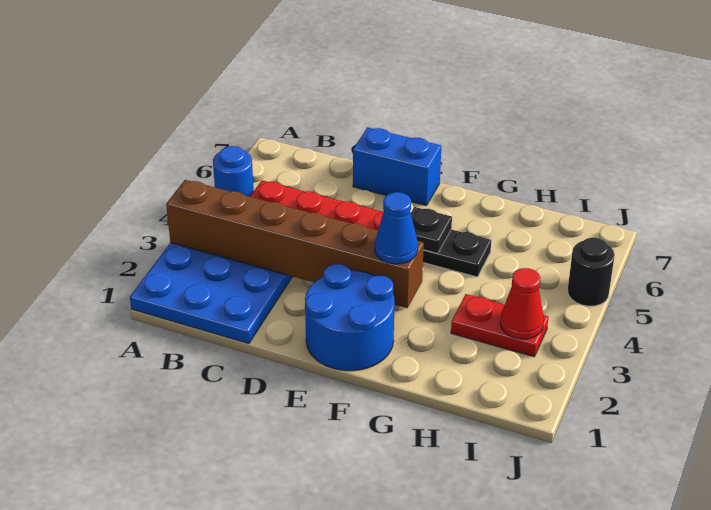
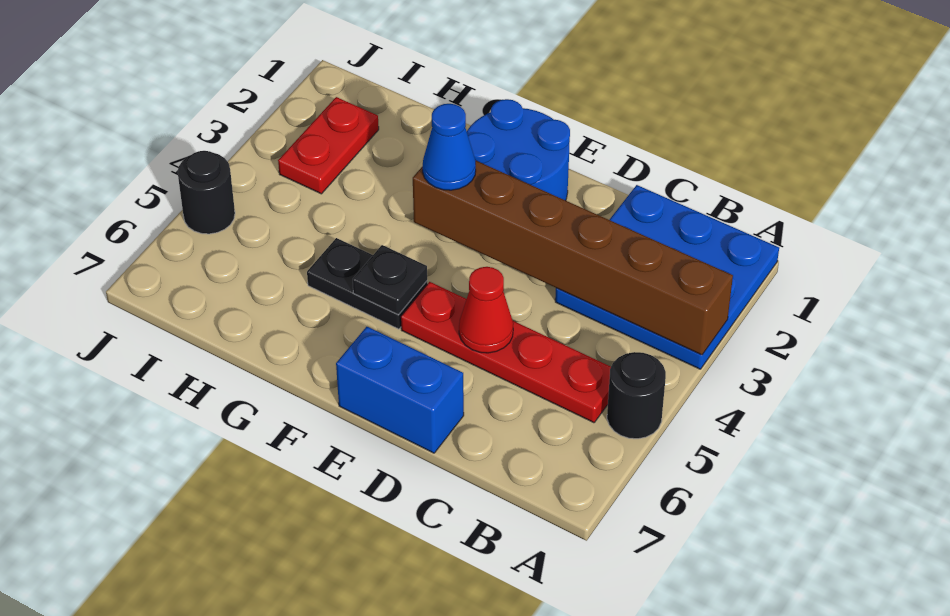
blue round brick A5 level 1 -> black round brick A5 level 1
red plate H3:I3 level 1 -> red plate I2:I3 level 1
red cone I3 level 2 -> red cone D5 level 2

